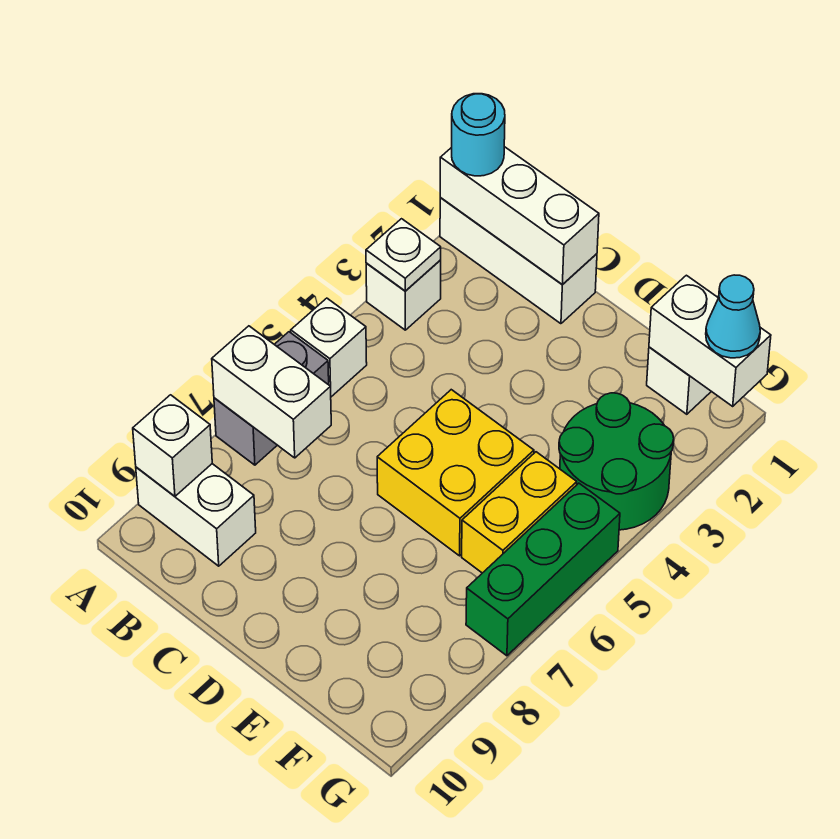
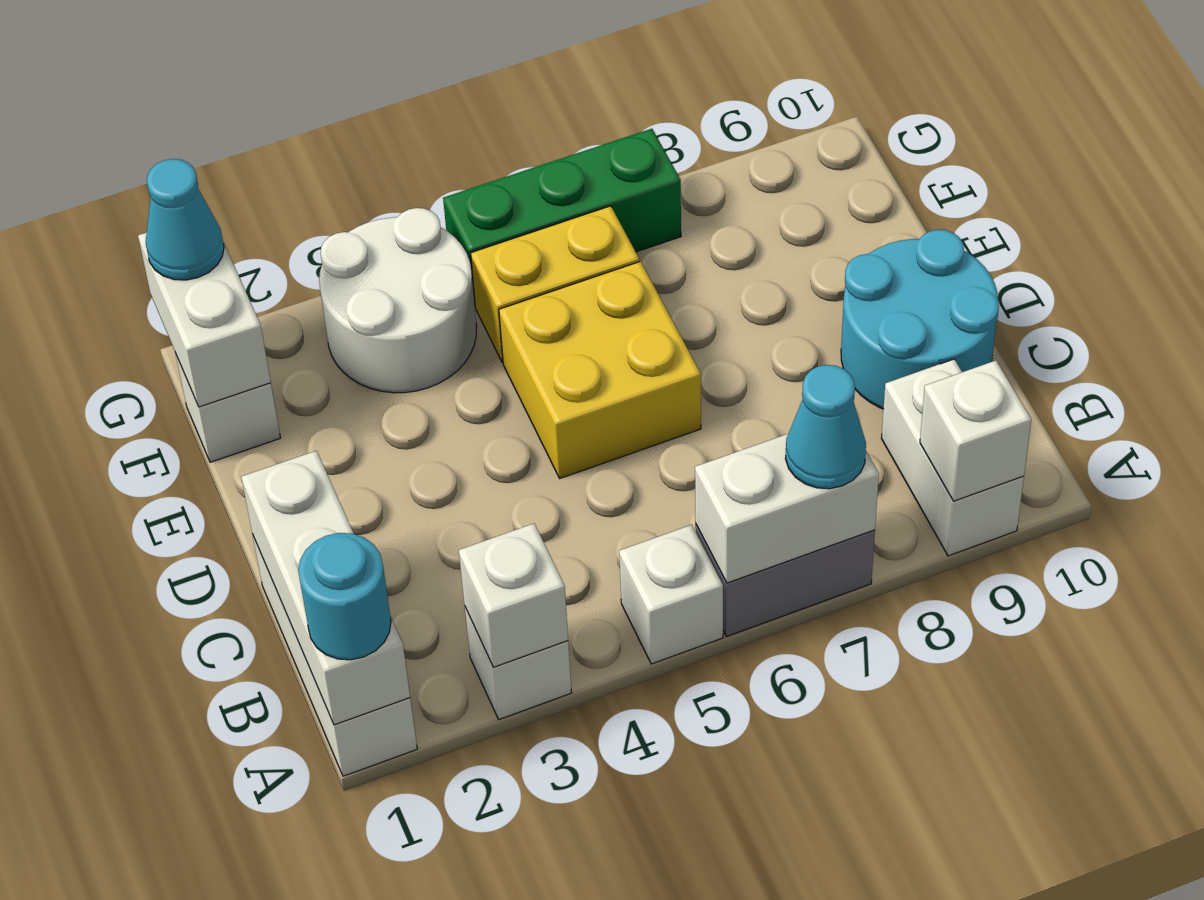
white plate A3 level 2 -> white brick A3 level 2
white brick A7:B7 level 2 -> white brick A6:A7 level 2
none -> cyan cone A7 level 3
none -> cyan round brick C9:D10 level 1
green round brick F3:G4 level 1 -> white round brick F3:G4 level 1

